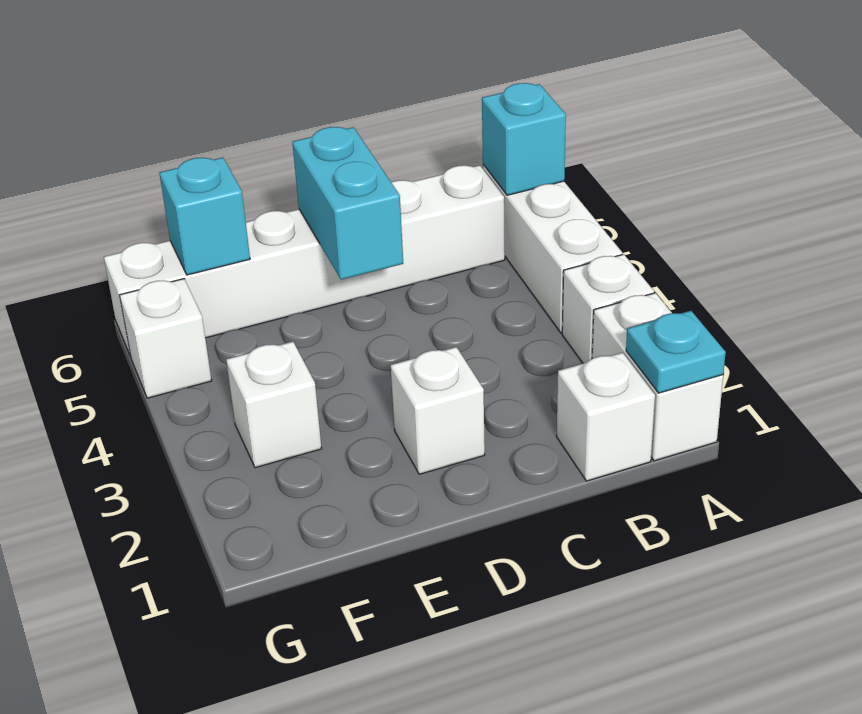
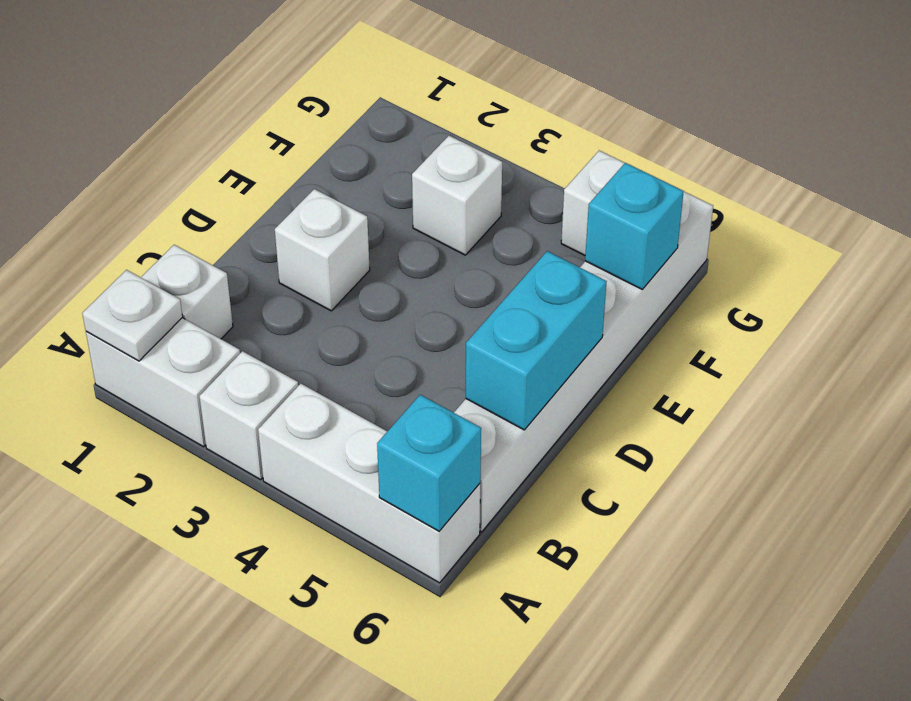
cyan plate A1 level 2 -> white plate A1 level 2
cyan brick D5:D6 level 2 -> cyan brick C6:D6 level 2

